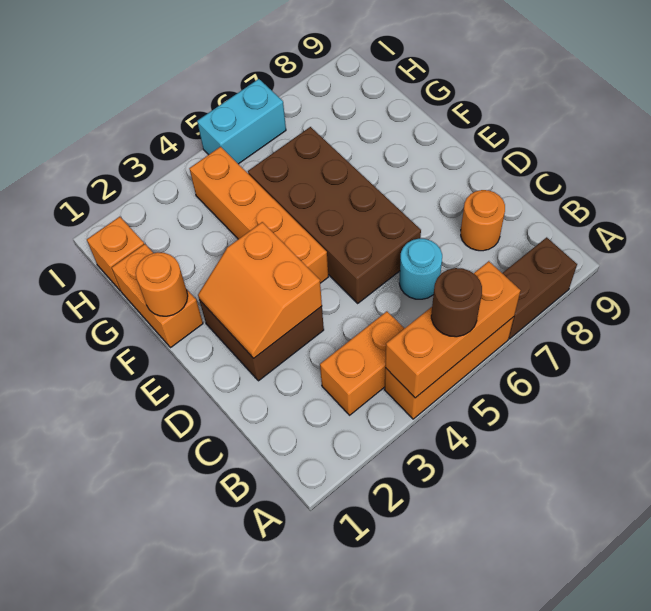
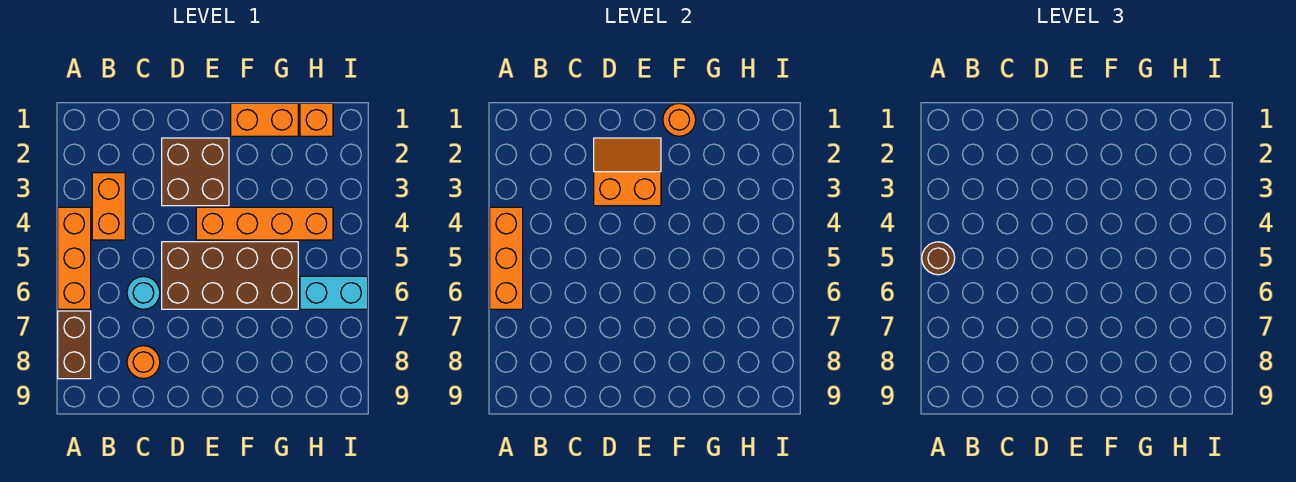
cyan brick I5:I6 level 1 -> cyan brick H6:I6 level 1

